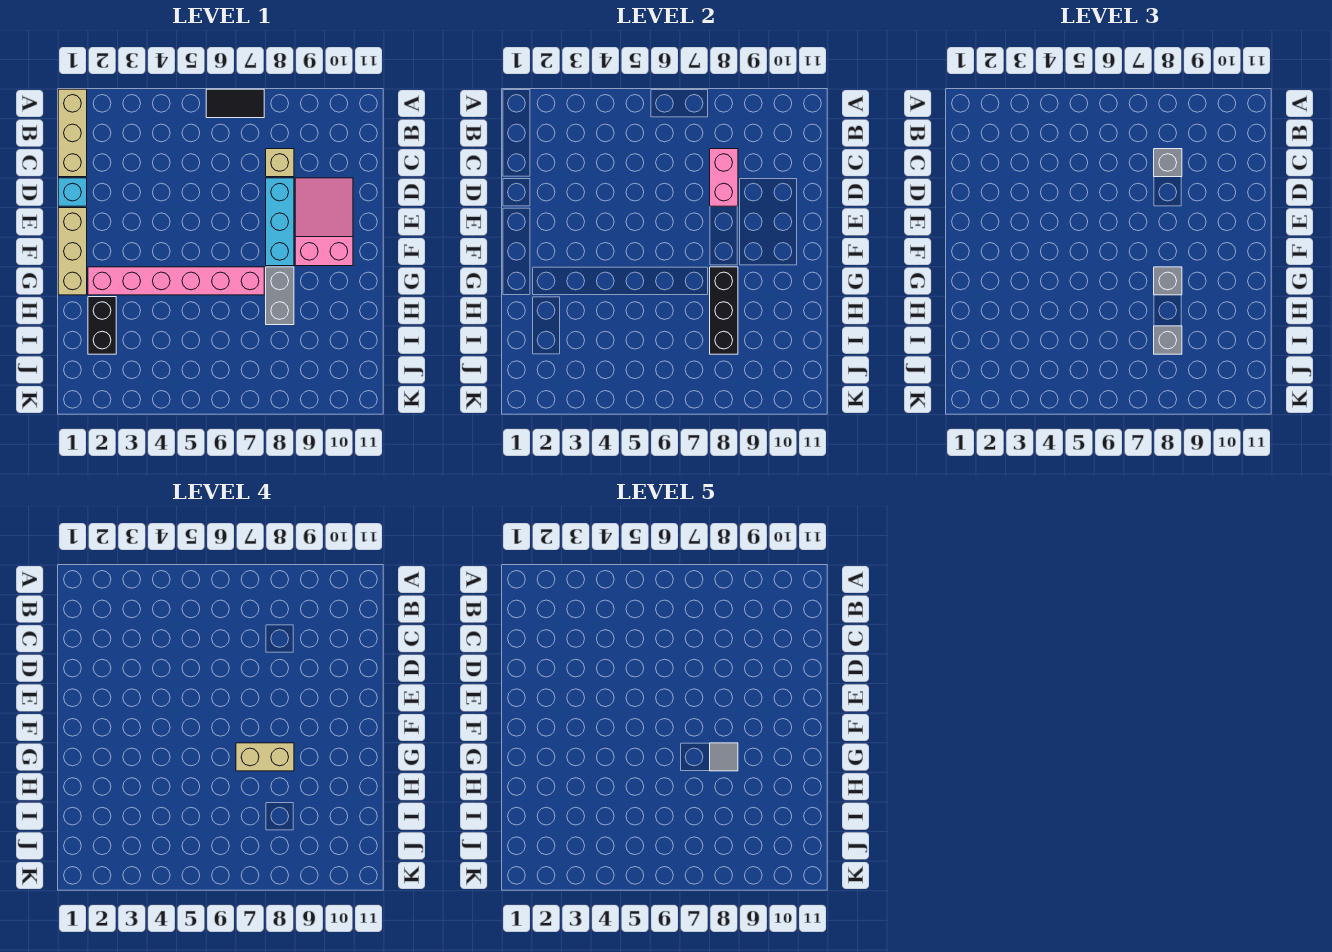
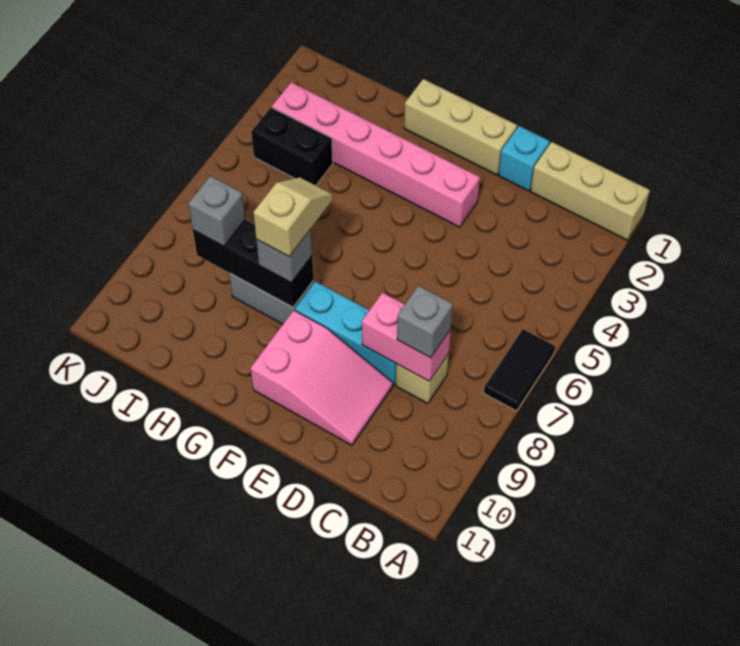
pink brick G2:G7 level 1 -> pink brick E3:J3 level 1
tan brick G7:G8 level 4 -> tan slope G7:G8 level 4 top 8
grey tile G8 level 5 -> none
black brick H2:I2 level 1 -> black brick I4:J4 level 1

